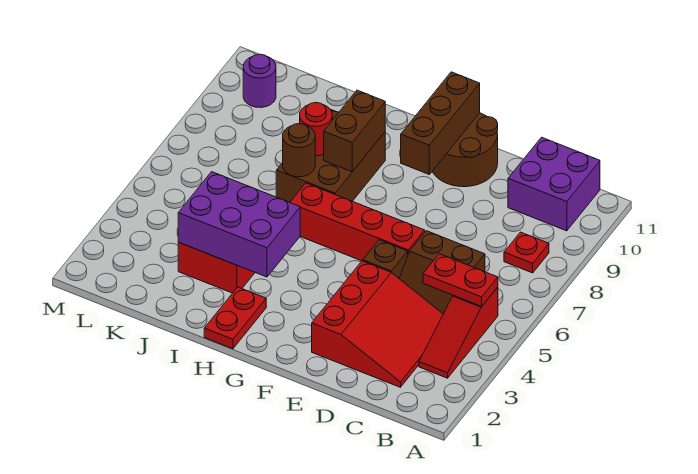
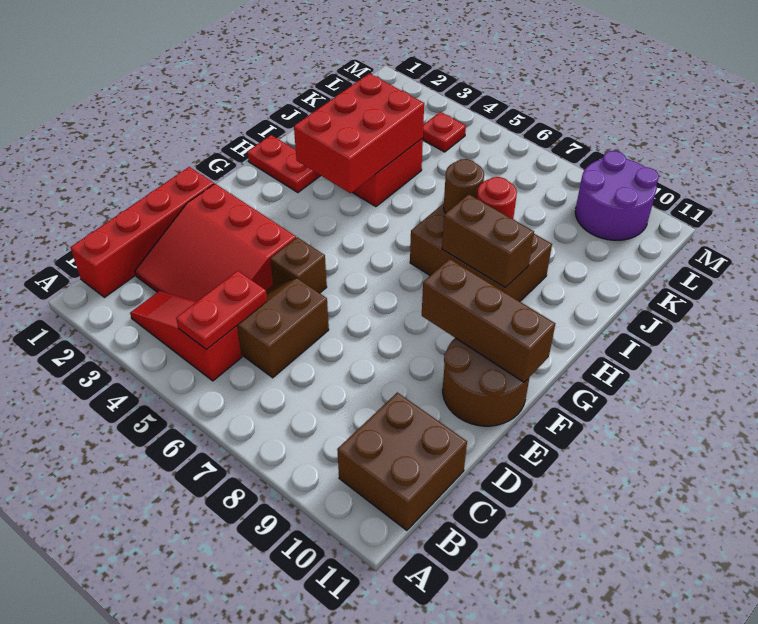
red plate B8 level 1 -> red plate L4 level 1
purple brick B10:C11 level 1 -> brown brick B10:C11 level 1
red brick E6:H6 level 1 -> red brick B1:E1 level 1
purple brick H3:J4 level 2 -> red brick H3:J4 level 2
purple round brick L10 level 1 -> purple round brick L9:M10 level 1

